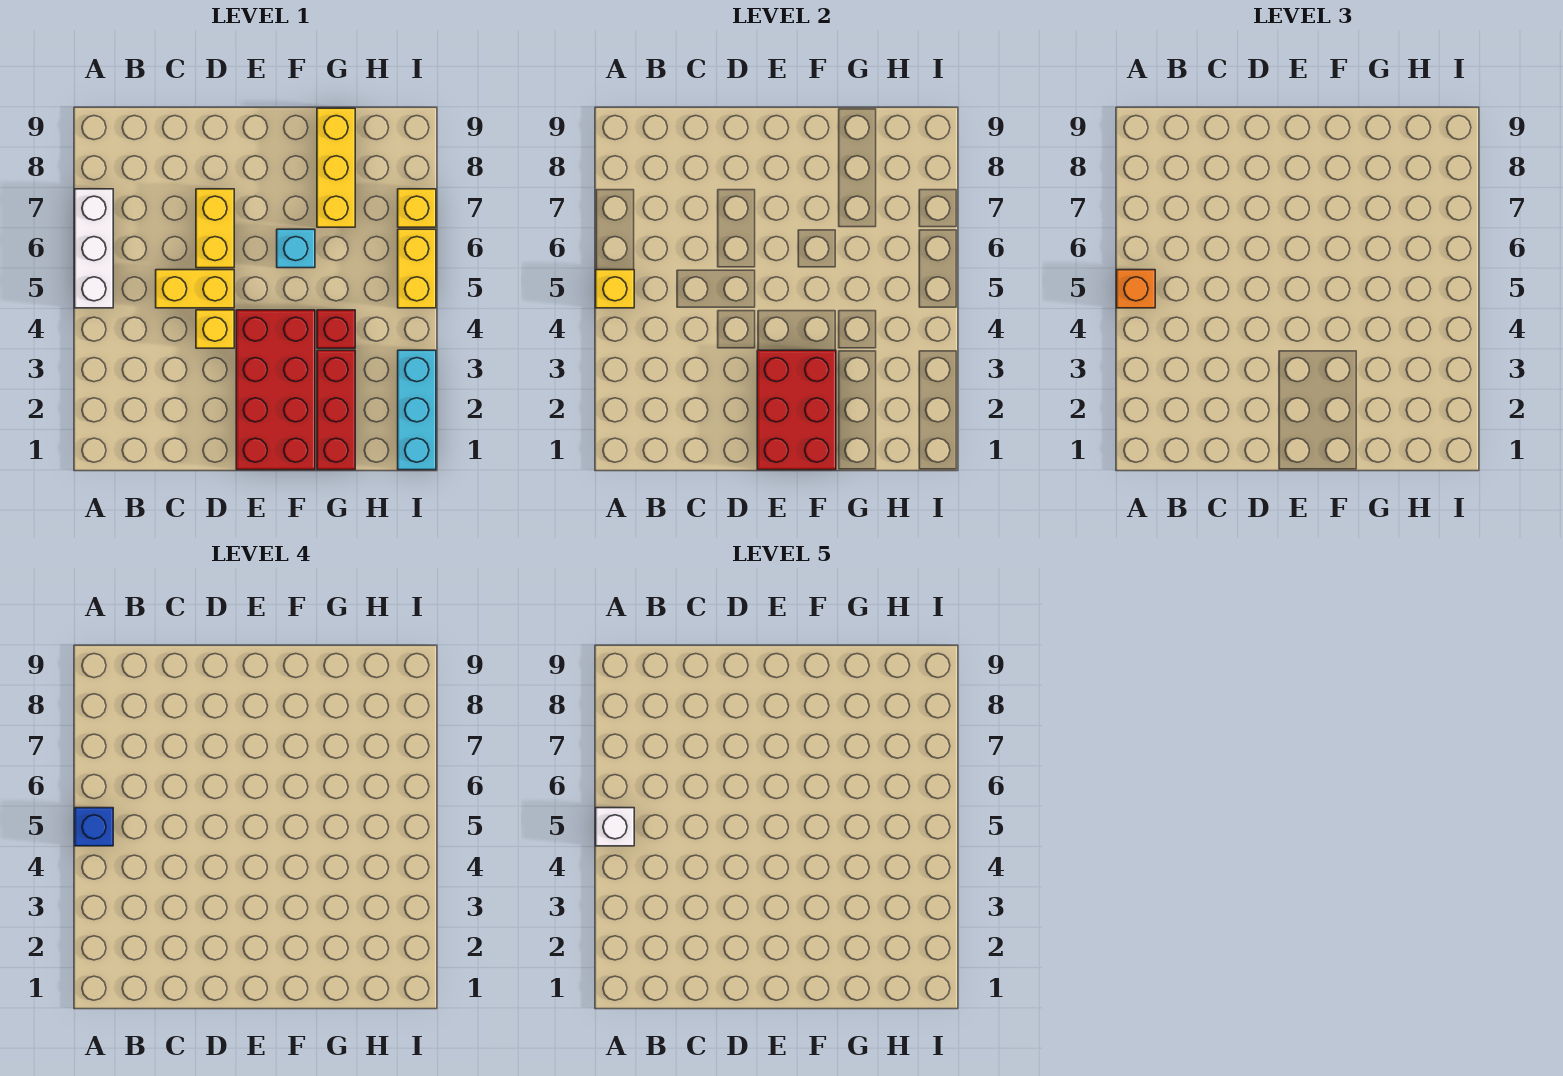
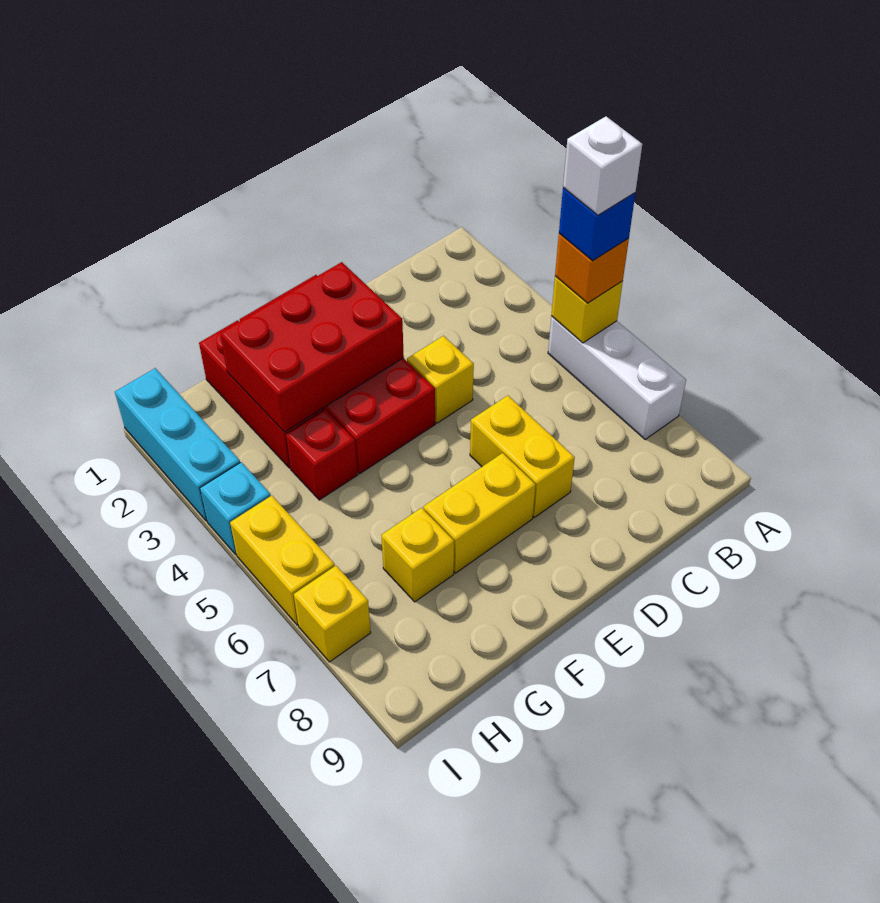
yellow brick C5:D5 level 1 -> yellow brick E7:F7 level 1
red brick E1:F3 level 2 -> red brick E2:G3 level 2
cyan brick F6 level 1 -> cyan brick I4 level 1
yellow brick G7:G9 level 1 -> yellow brick G7 level 1

